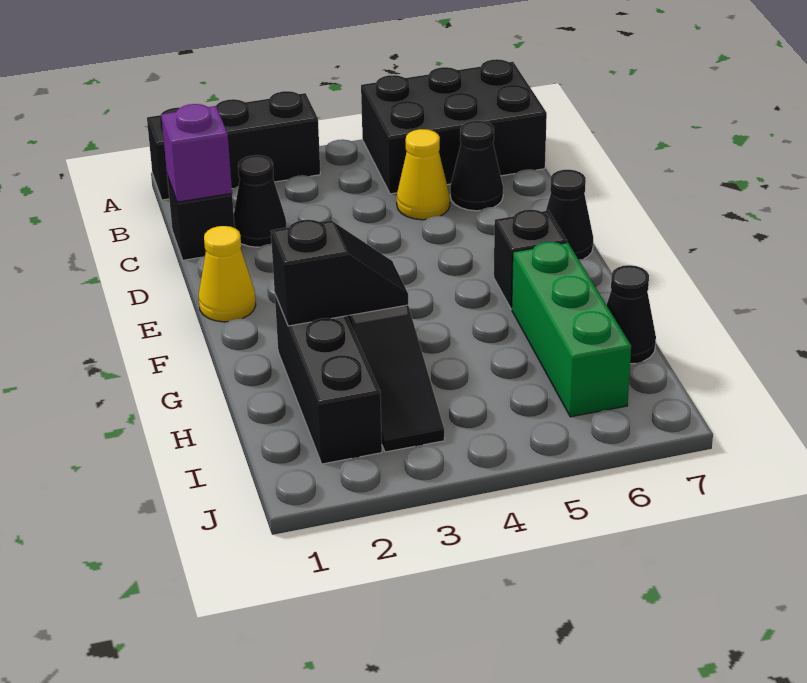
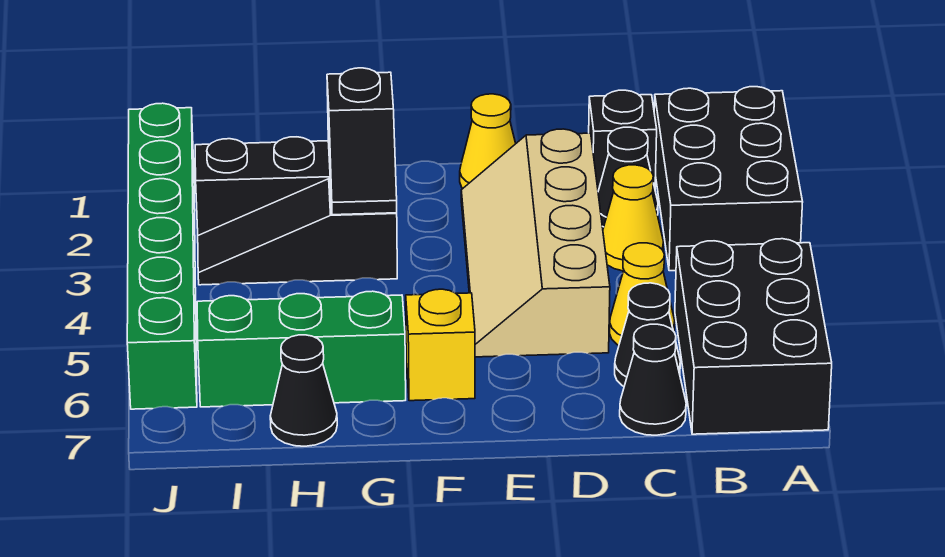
black brick A1:A3 level 1 -> black brick A1:B3 level 1
purple brick C1 level 2 -> none
none -> yellow cone C3 level 1
none -> tan slope D2:E5 level 1 top D
black cone E7 level 1 -> black cone C7 level 1
black brick F6 level 1 -> yellow brick F6 level 1
none -> green brick J1:J6 level 1

